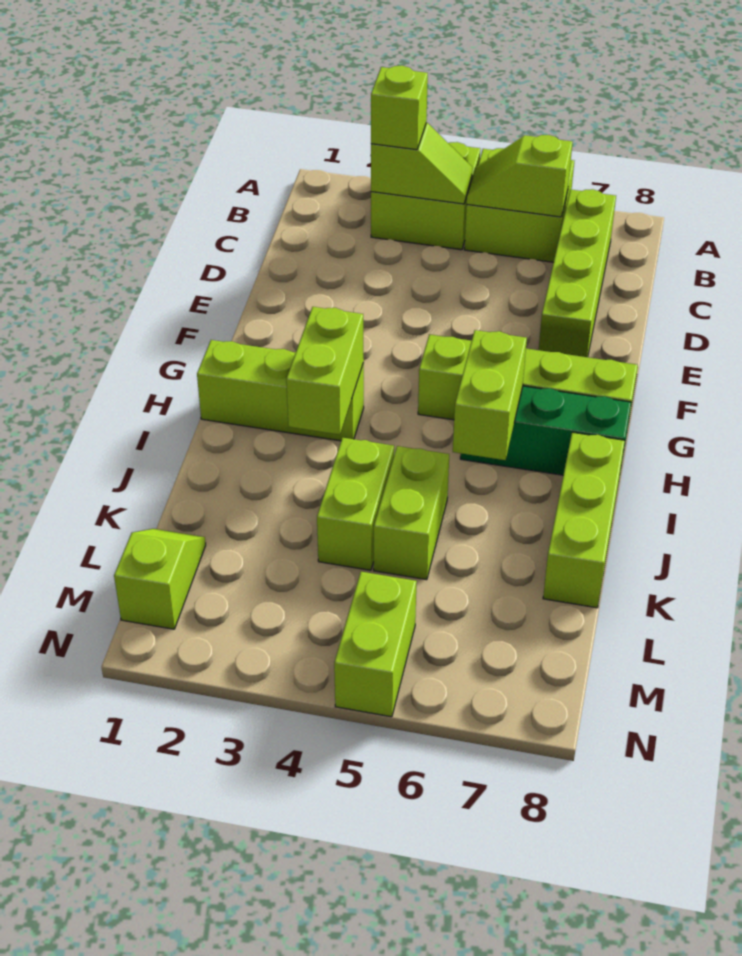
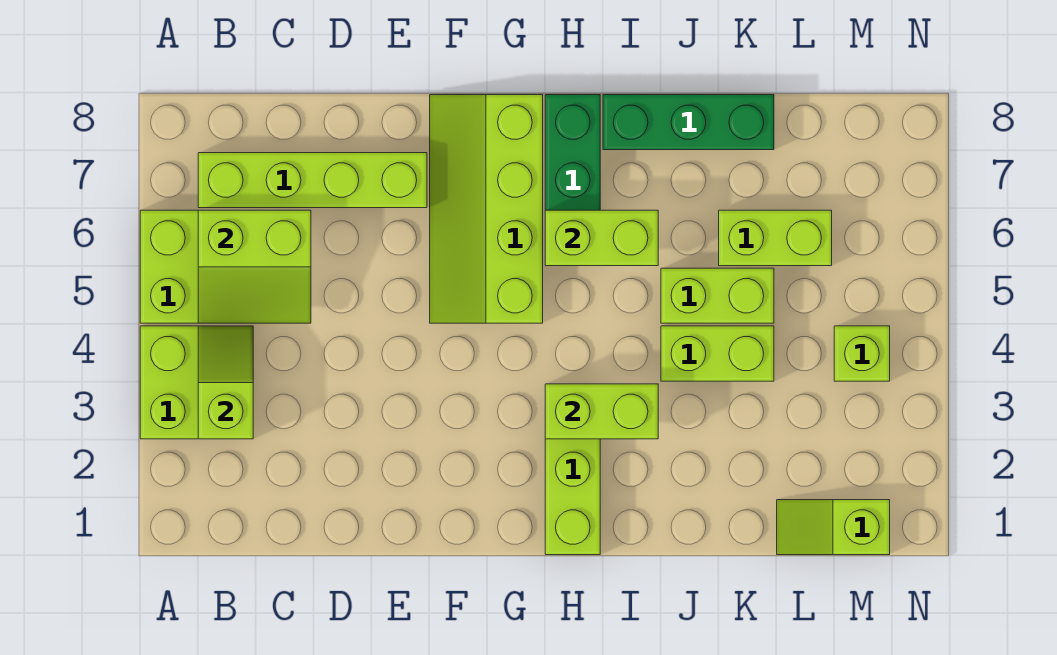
lime brick B3 level 3 -> lime brick M4 level 1
lime slope B5:B6 level 2 top 6 -> lime slope B5:C6 level 2 top 6
lime brick I8:K8 level 1 -> green brick I8:K8 level 1
lime brick M5:N5 level 1 -> lime brick K6:L6 level 1

